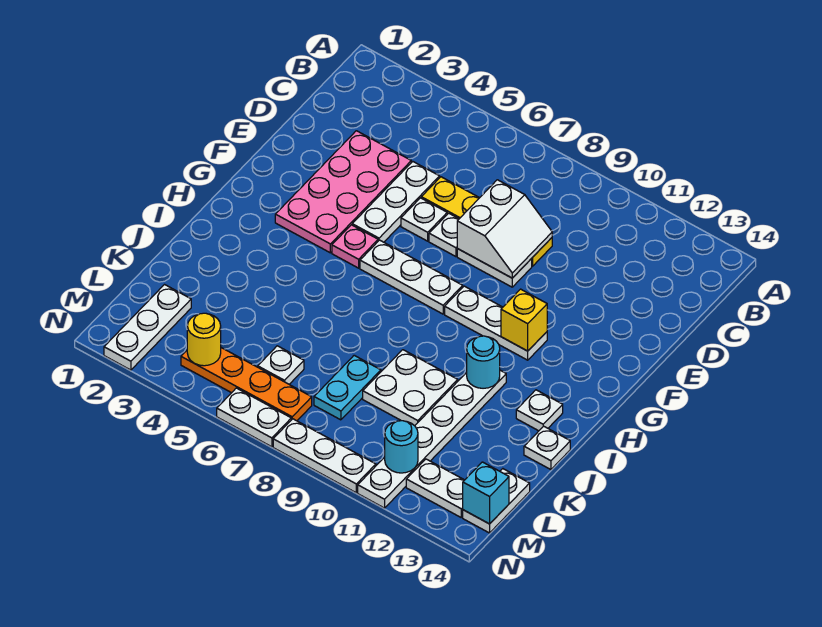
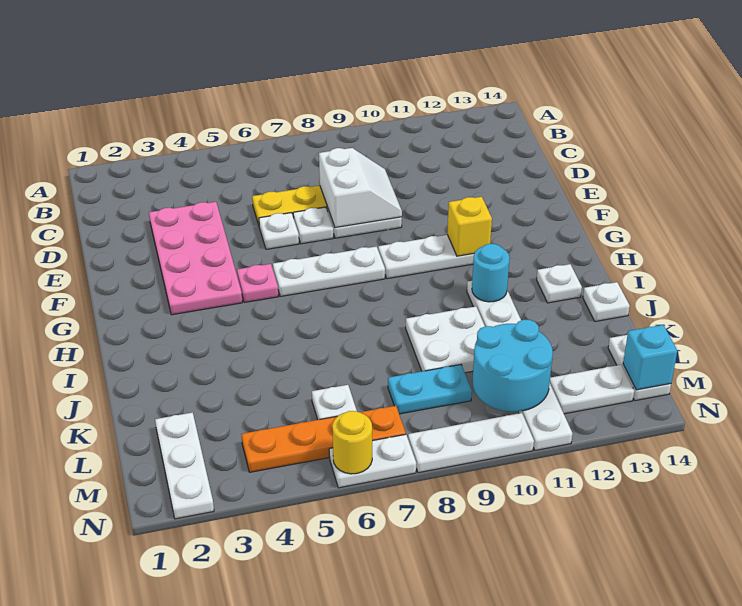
white plate D5:F5 level 1 -> none
cyan plate K8:L8 level 1 -> cyan plate L8:L9 level 1
yellow round brick M4 level 2 -> yellow round brick N6 level 2
cyan round brick M11 level 2 -> cyan round brick L10:M11 level 2

